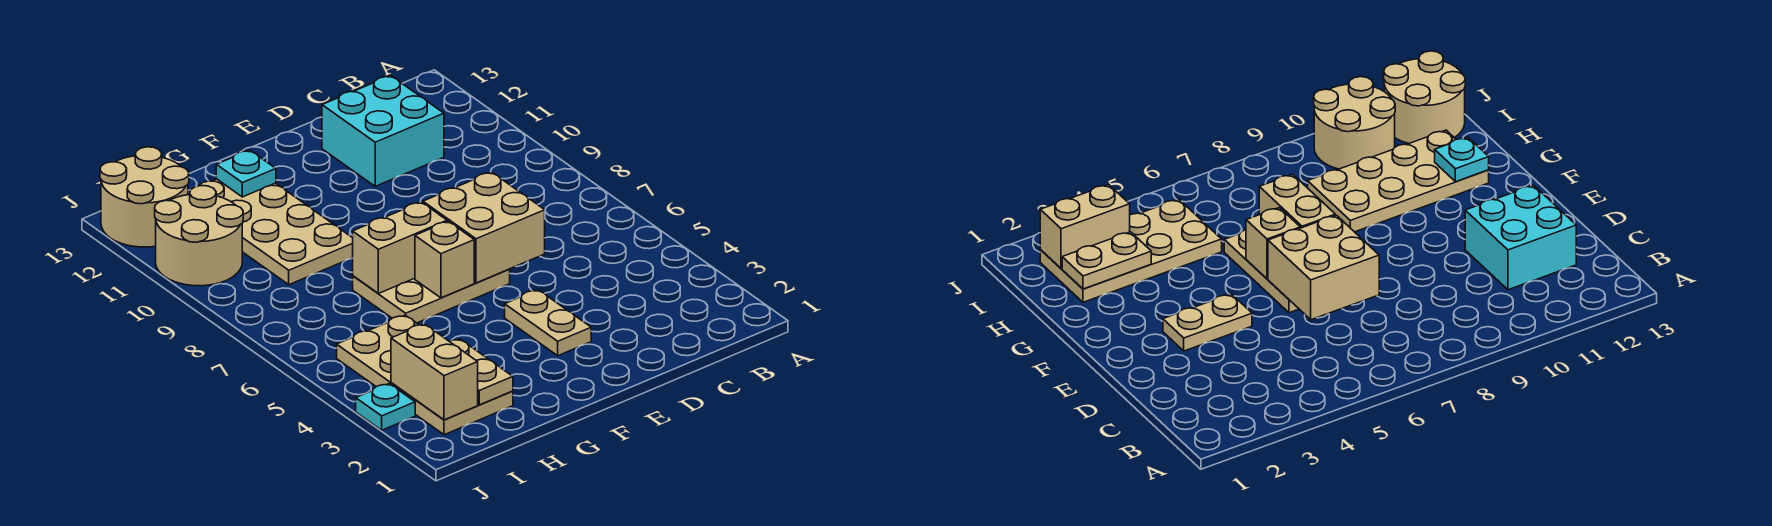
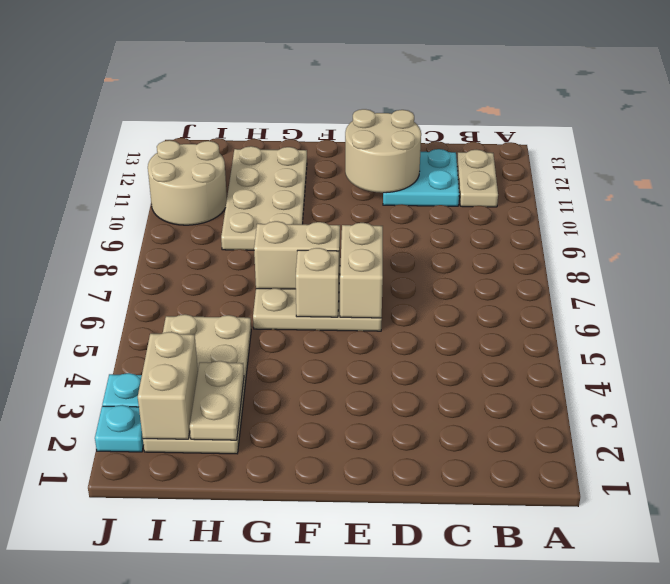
cyan brick C11:D12 level 1 -> cyan plate C11:D12 level 1
tan brick D6:E7 level 2 -> tan brick E6:E7 level 2
tan plate E3:E4 level 1 -> tan plate B11:B12 level 1
cyan plate G12 level 2 -> cyan plate J2 level 1
tan round brick I12:J13 level 1 -> tan round brick D11:E12 level 2

